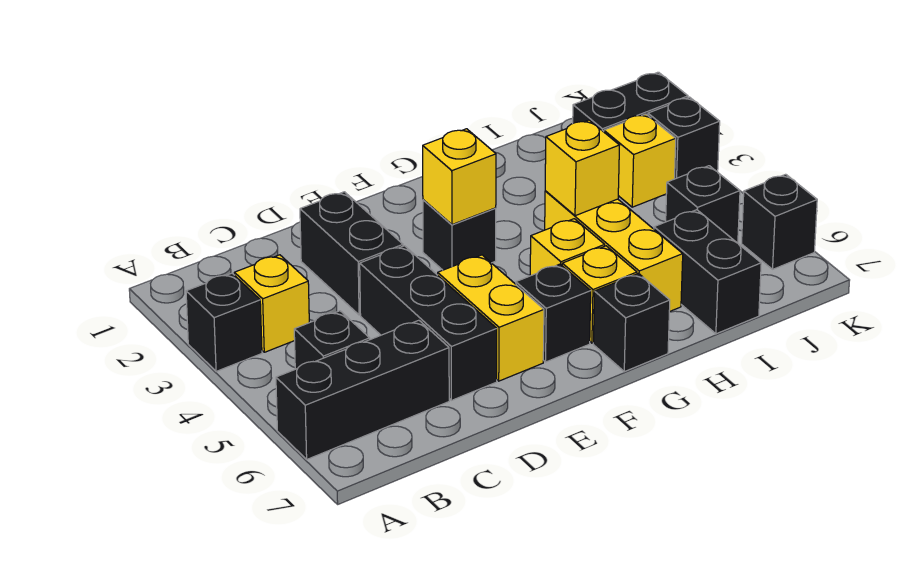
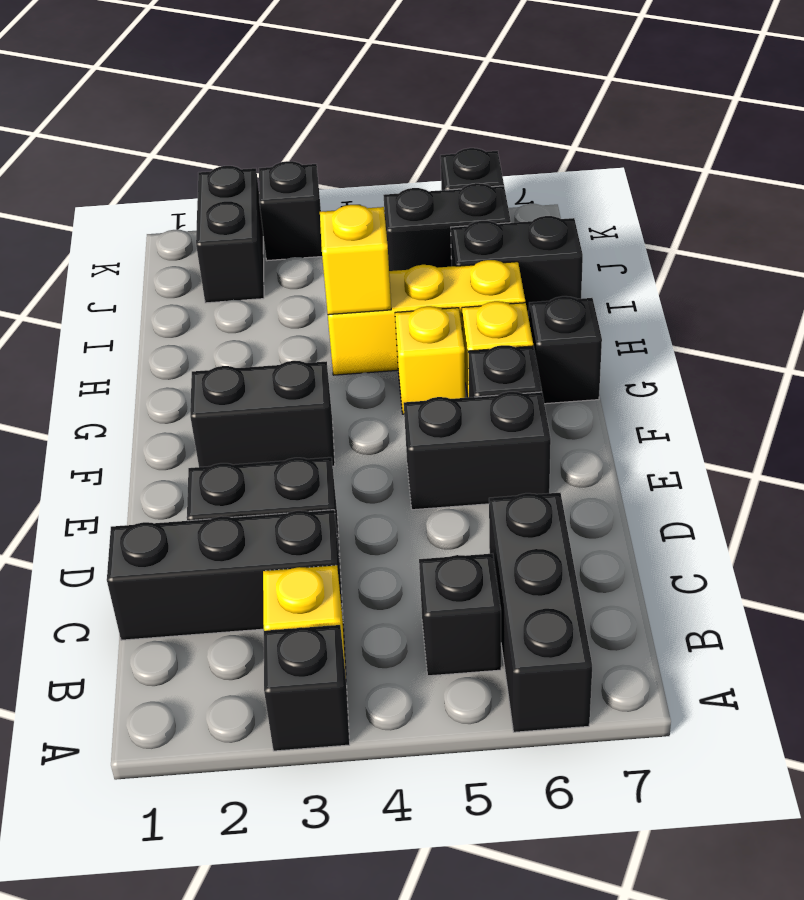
black brick D4:D6 level 1 -> black brick C1:C3 level 1
yellow brick E5:E6 level 1 -> black brick E5:E6 level 1
black brick F3 level 1 -> black brick F2:F3 level 1
yellow brick F3 level 2 -> none
yellow brick J3 level 1 -> none
black brick J5 level 1 -> black brick J5:J6 level 1

